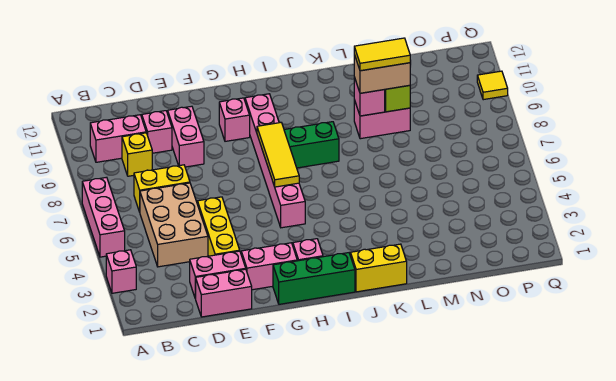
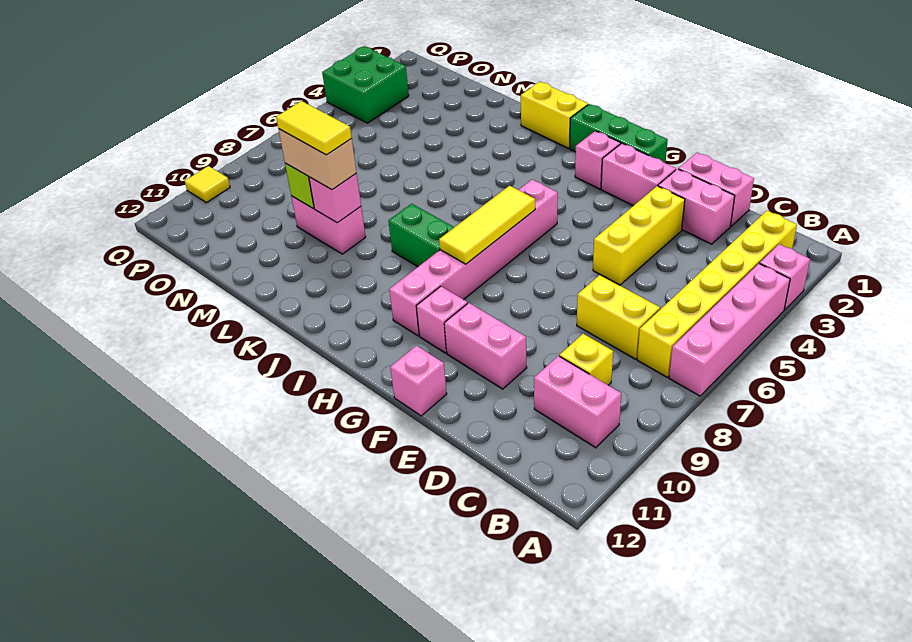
pink brick A5:A7 level 1 -> pink brick A4:A7 level 1
none -> yellow brick B2:B7 level 1
tan brick C4:D6 level 1 -> none
pink brick D10 level 1 -> pink brick F12 level 1
pink brick E9:E10 level 1 -> pink brick E10:F10 level 1
none -> green brick P3:Q4 level 1

